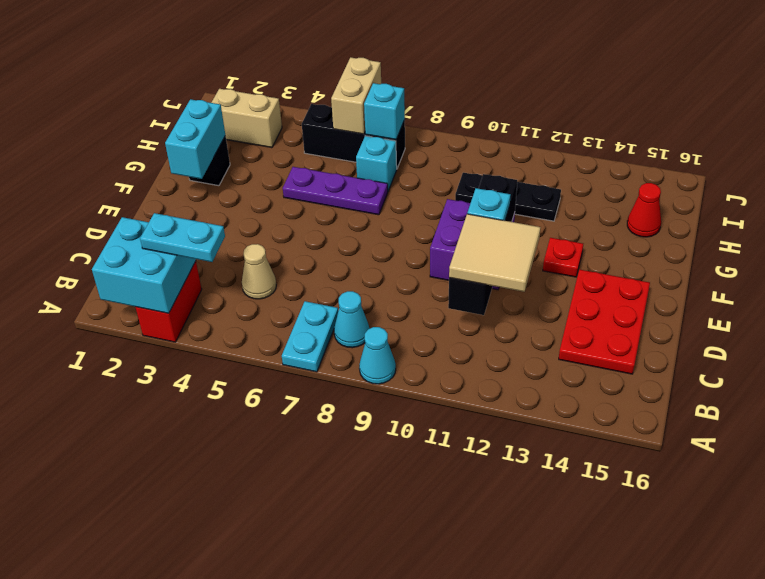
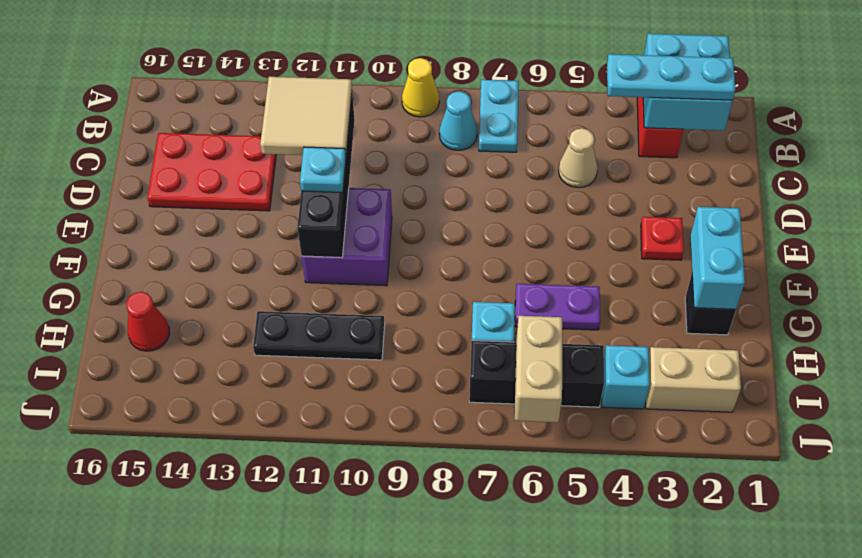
cyan cone A9 level 1 -> yellow cone A9 level 1
cyan plate B3:B4 level 3 -> cyan plate B2:B4 level 3
red plate C14:E15 level 1 -> red plate C13:D15 level 1
red plate F13 level 1 -> red plate E3 level 1
purple plate G5:G7 level 1 -> purple plate G5:G6 level 1
cyan brick I7 level 2 -> cyan brick I4 level 1

